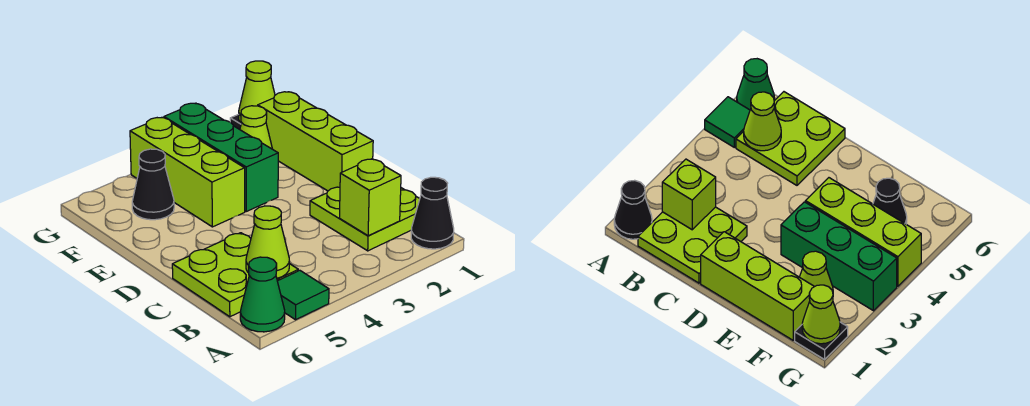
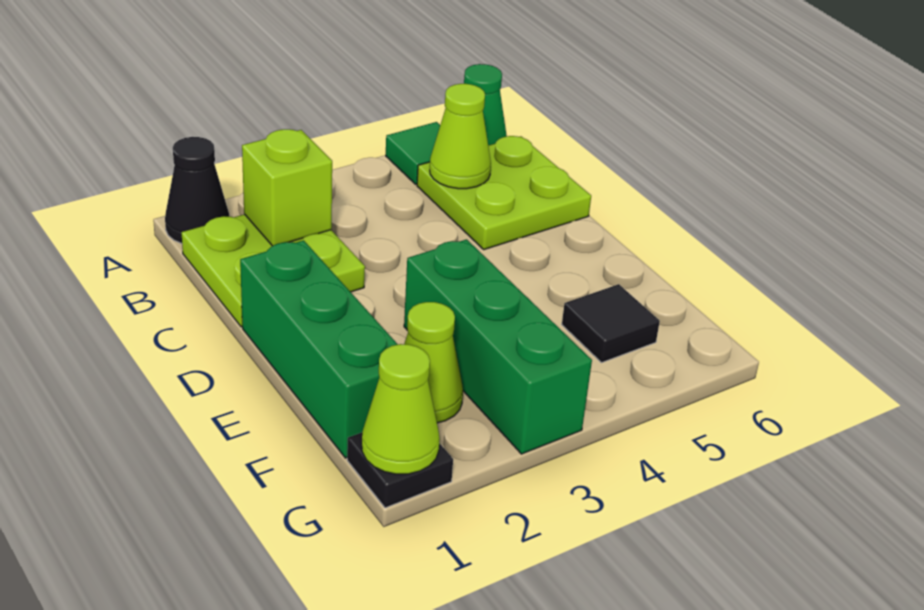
lime brick D1:F1 level 1 -> green brick D1:F1 level 1
lime brick E4:G4 level 1 -> none
black cone F5 level 1 -> black tile F5 level 1

